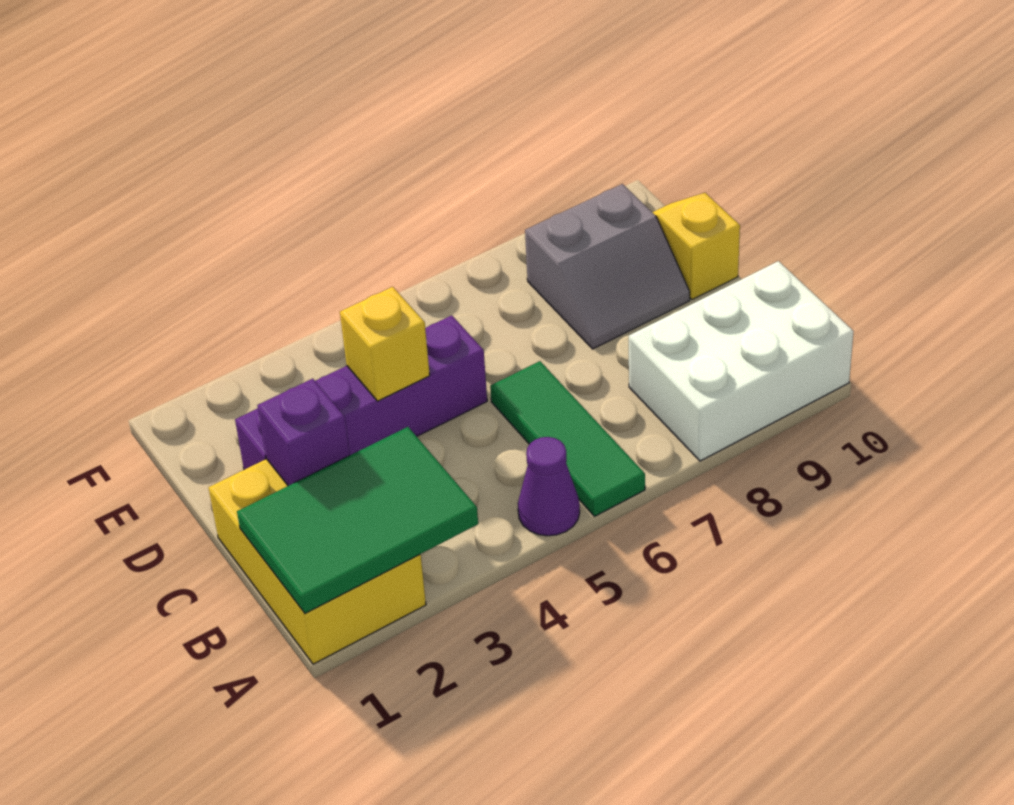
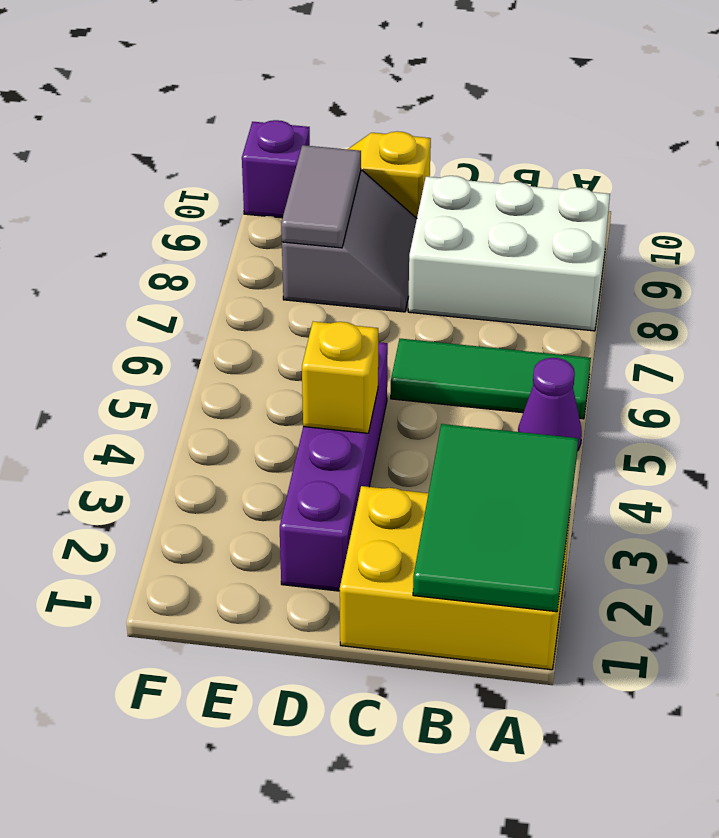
white brick A8:B10 level 1 -> white brick A8:C9 level 1
purple brick C2 level 2 -> purple brick F10 level 1
none -> grey tile E8:E9 level 2

